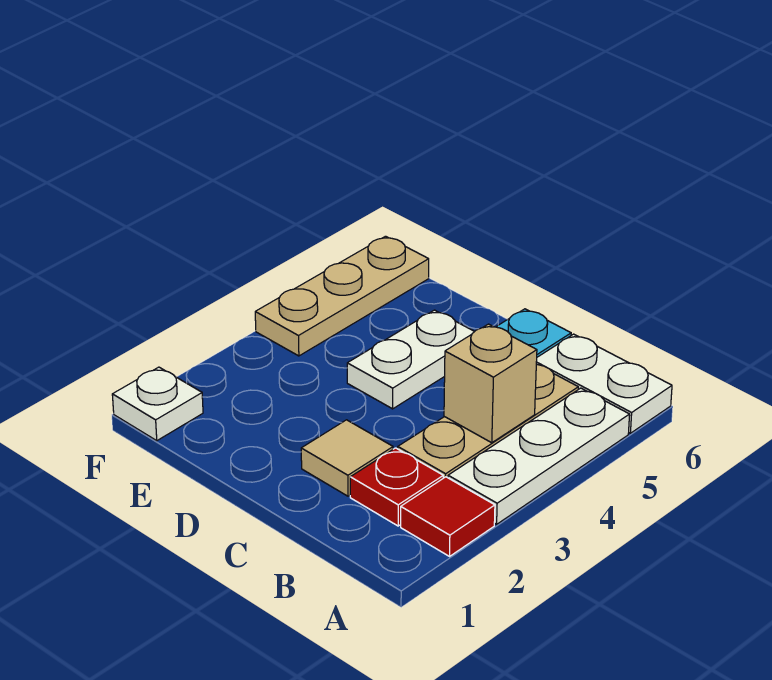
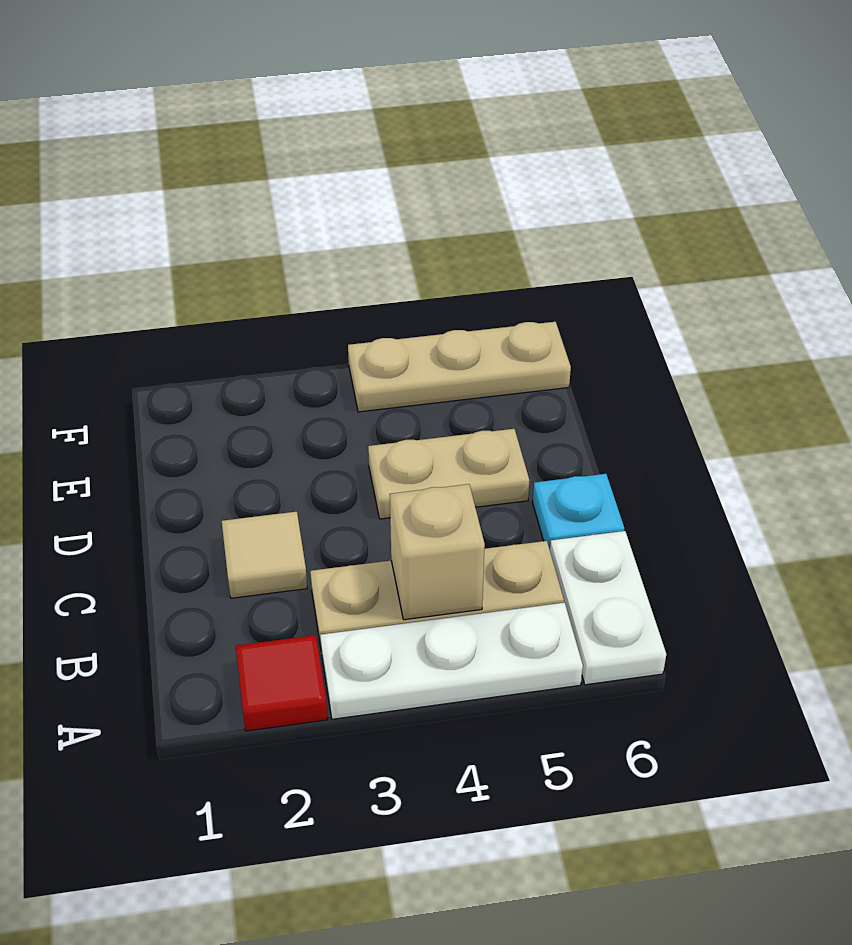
red plate B2 level 1 -> none
white plate D4:D5 level 1 -> tan plate D4:D5 level 1
white plate F1 level 1 -> none

